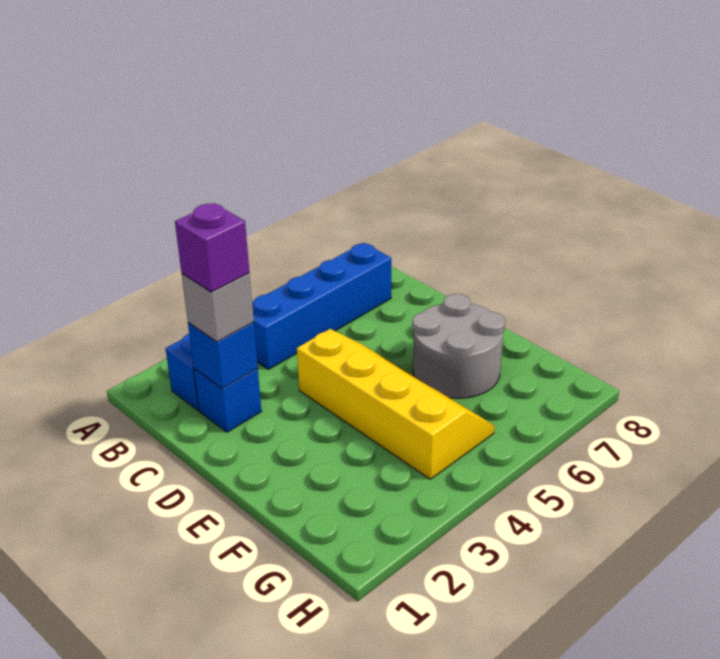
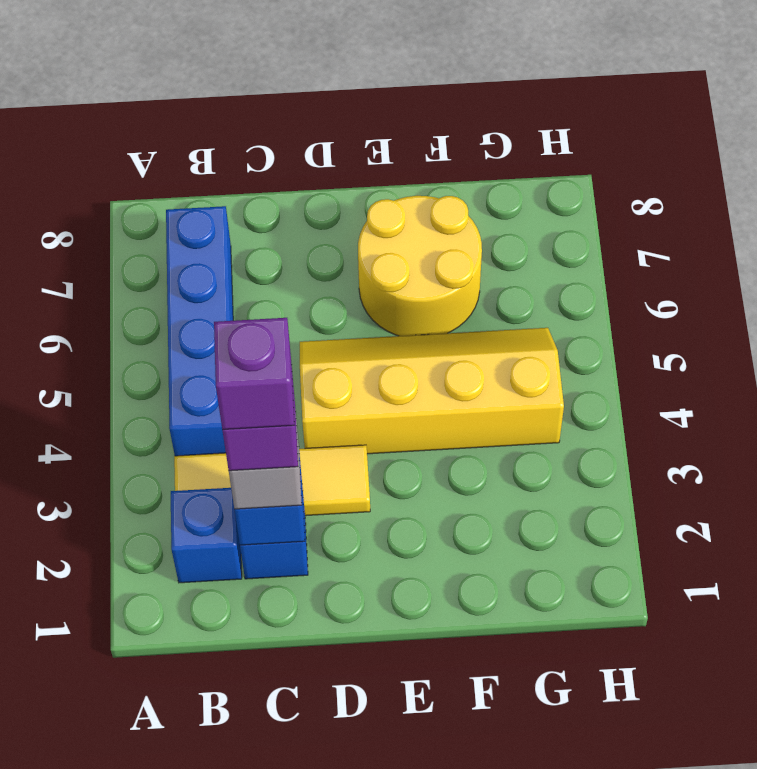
none -> yellow tile B3:D3 level 1
none -> purple brick C2 level 5
grey round brick E6:F7 level 1 -> yellow round brick E6:F7 level 1

